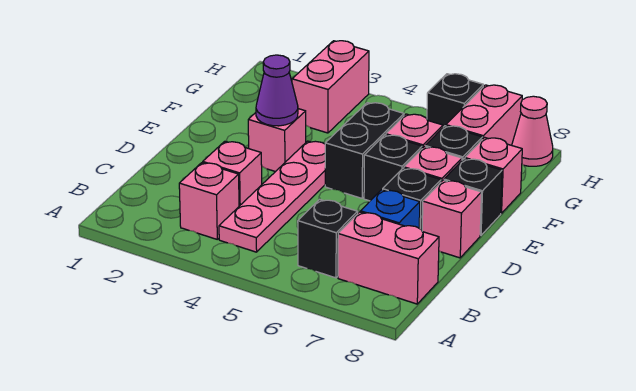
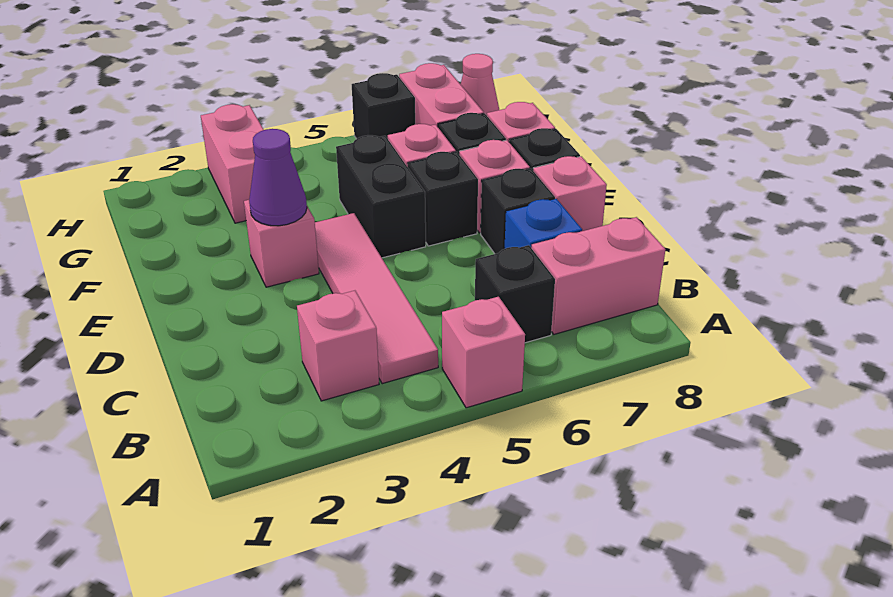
pink plate B4:E4 level 1 -> pink tile B4:E4 level 1
pink brick C3 level 1 -> pink brick A5 level 1

